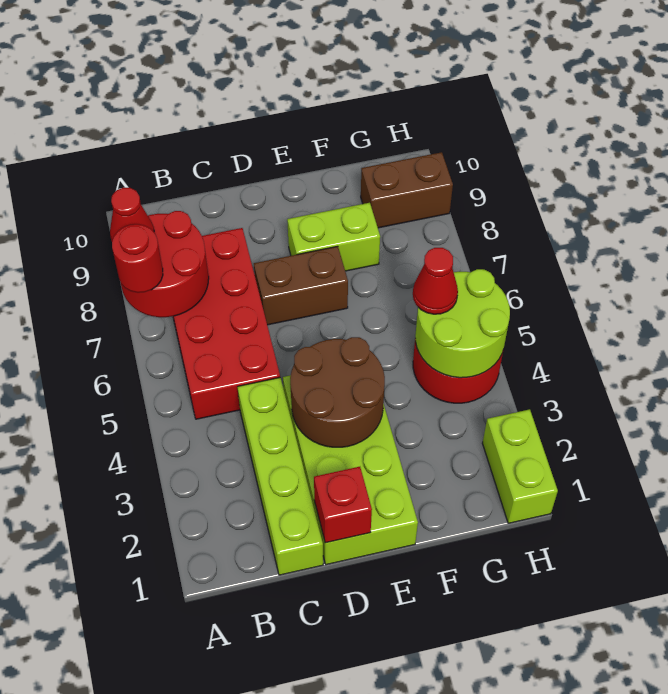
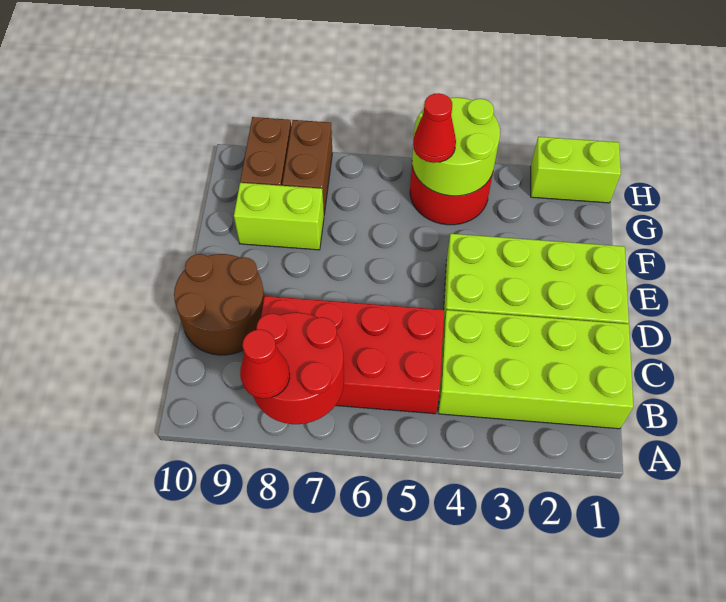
red round brick A7 level 3 -> none
lime brick C1:C4 level 1 -> lime brick B1:C4 level 1
red brick D1 level 2 -> none
brown round brick D3:E4 level 2 -> brown round brick C9:D10 level 1
brown brick D7:E7 level 1 -> brown brick G8:H8 level 1
lime brick E8:F8 level 1 -> lime brick F8:F9 level 1

